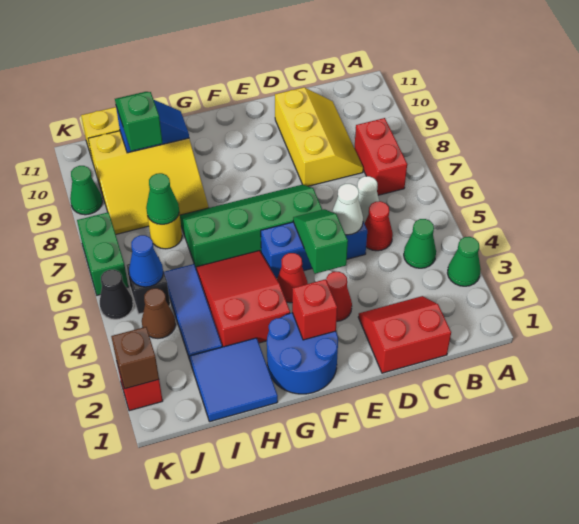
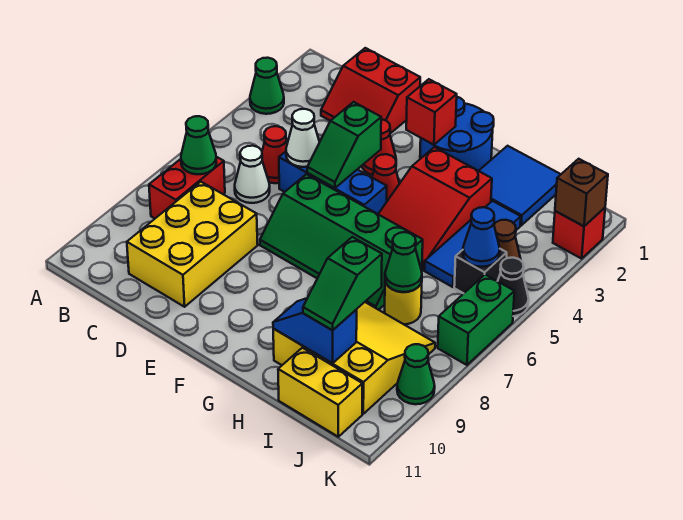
green cone B4 level 1 -> green cone B7 level 2
yellow slope C8:D10 level 1 top D -> yellow brick C8:D10 level 1

